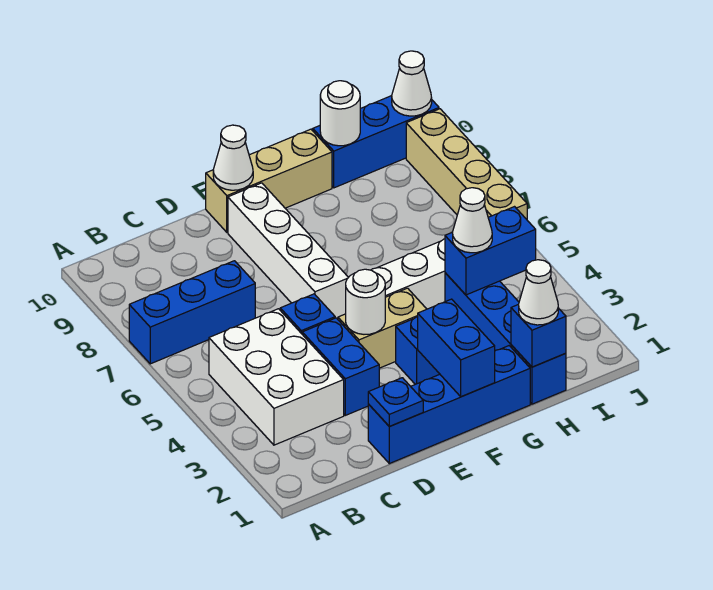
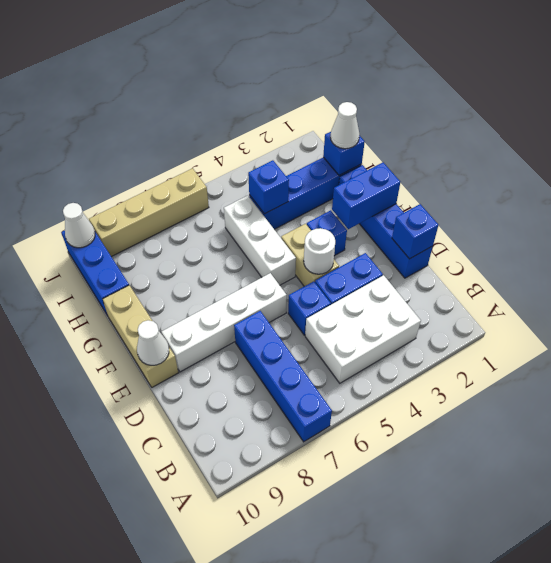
blue brick A7:C7 level 1 -> blue brick A7:D7 level 1
blue plate D1 level 2 -> blue brick D1 level 2
blue brick H4:I4 level 2 -> blue brick H4 level 2
white cone H4 level 3 -> none
white round brick H10 level 2 -> none

